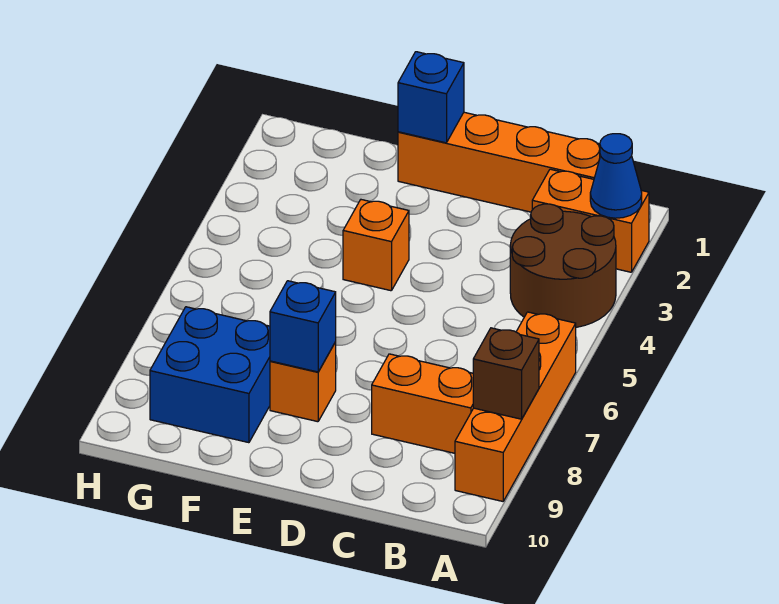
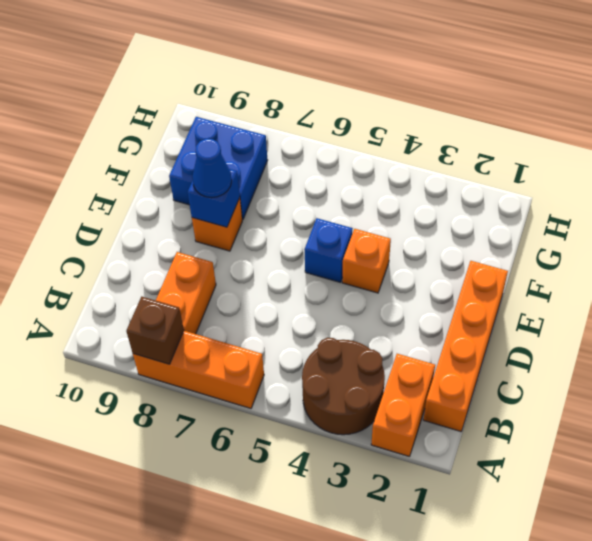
blue cone A2 level 2 -> blue cone E8 level 3
orange brick A6:A9 level 1 -> orange brick A6:A8 level 1
blue brick E1 level 2 -> blue brick E5 level 1

